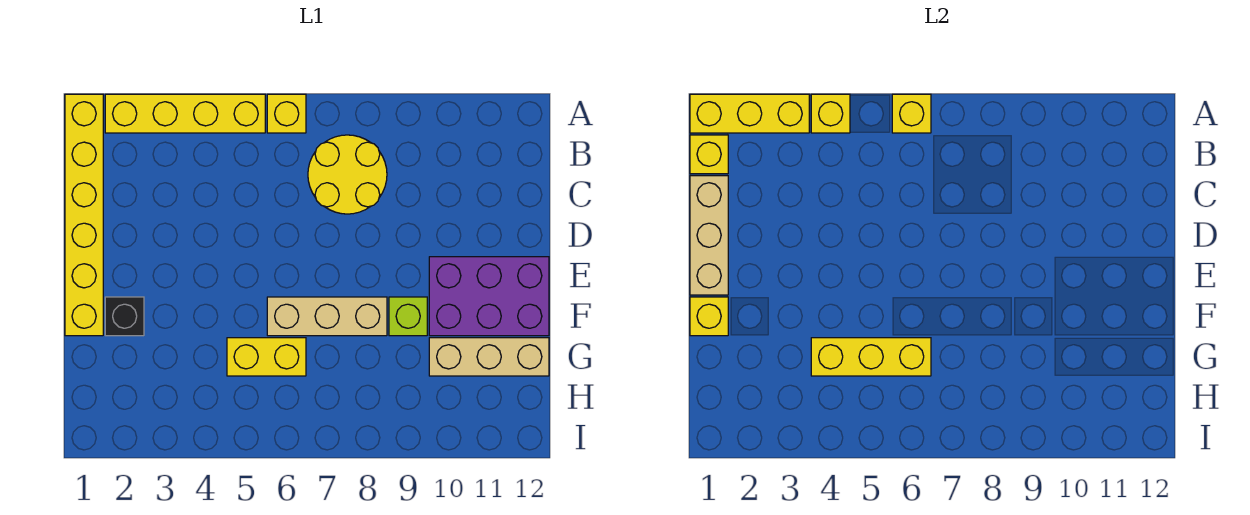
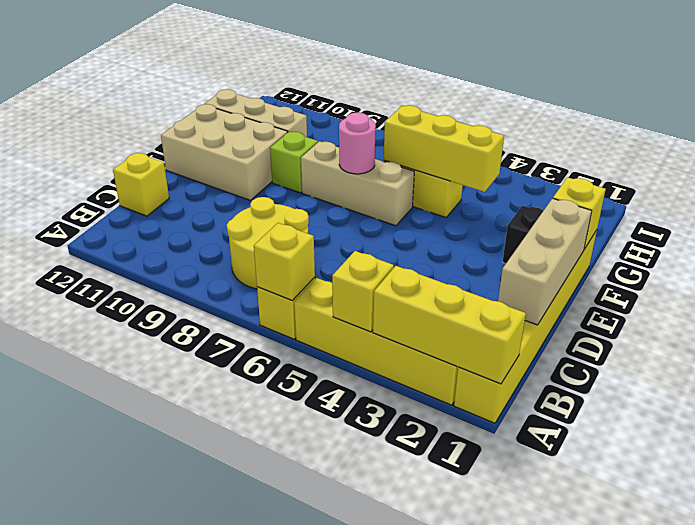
yellow brick B1 level 2 -> yellow brick C12 level 1
purple brick E10:F12 level 1 -> tan brick E10:F12 level 1
none -> pink round brick F7 level 2

